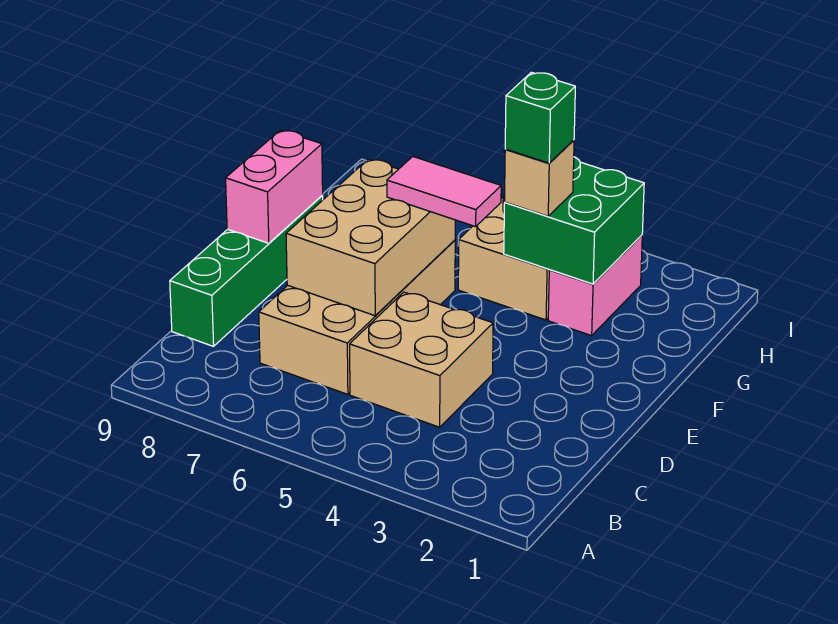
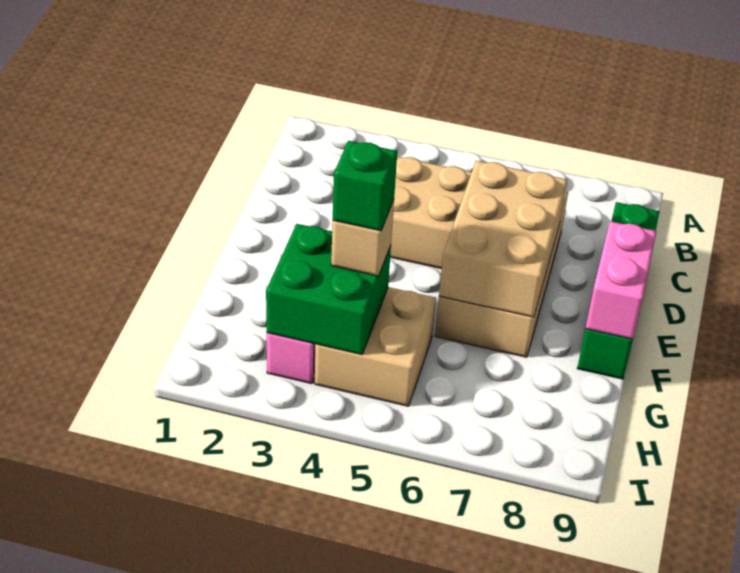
pink tile F5:F6 level 3 -> none

